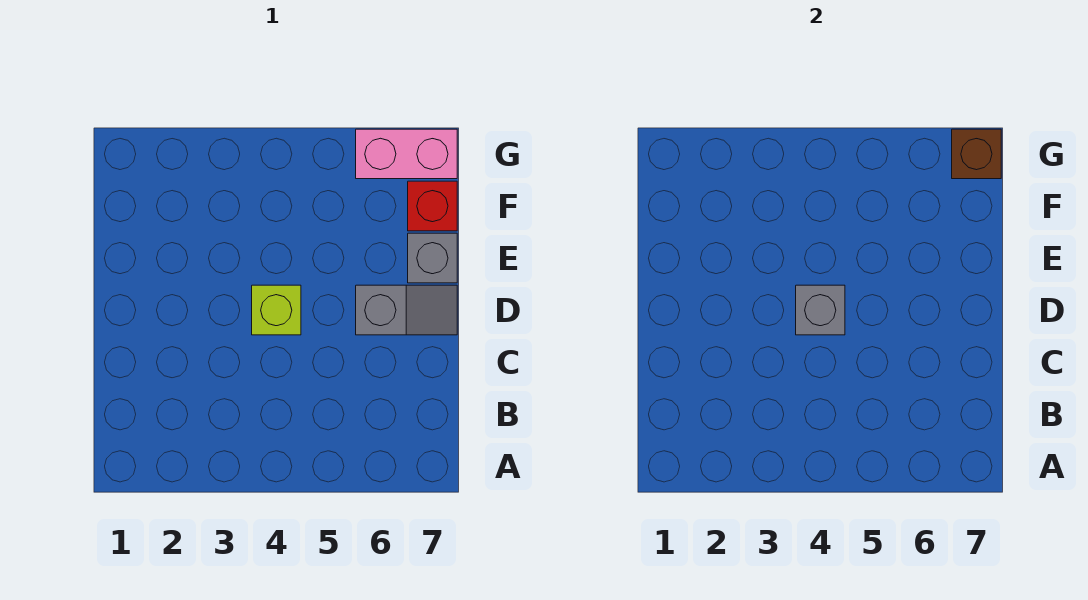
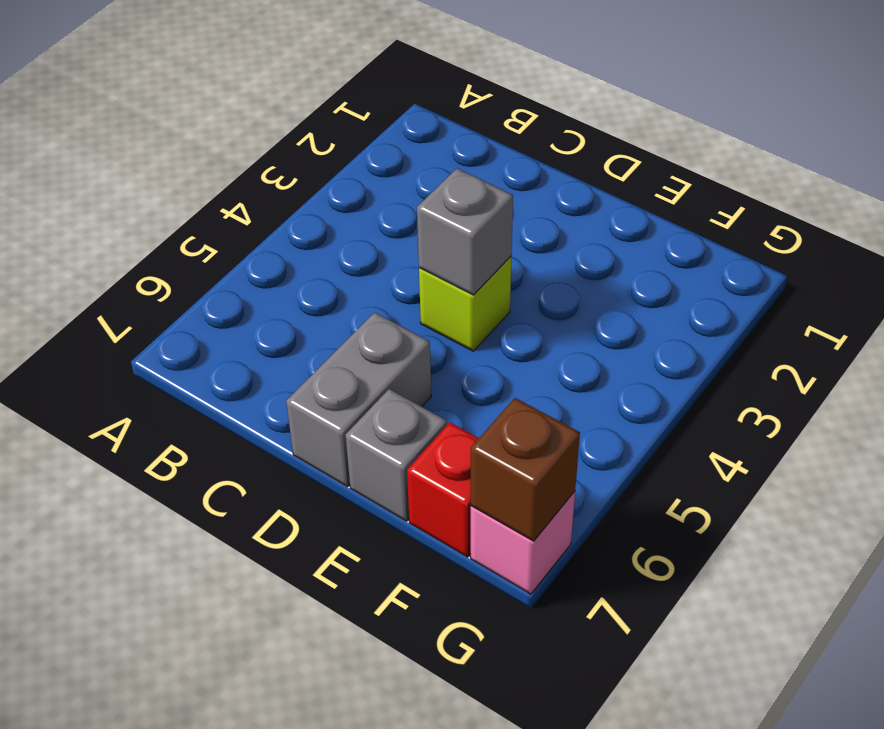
grey slope D6:D7 level 1 top 6 -> grey brick D6:D7 level 1
pink brick G6:G7 level 1 -> pink brick G7 level 1

